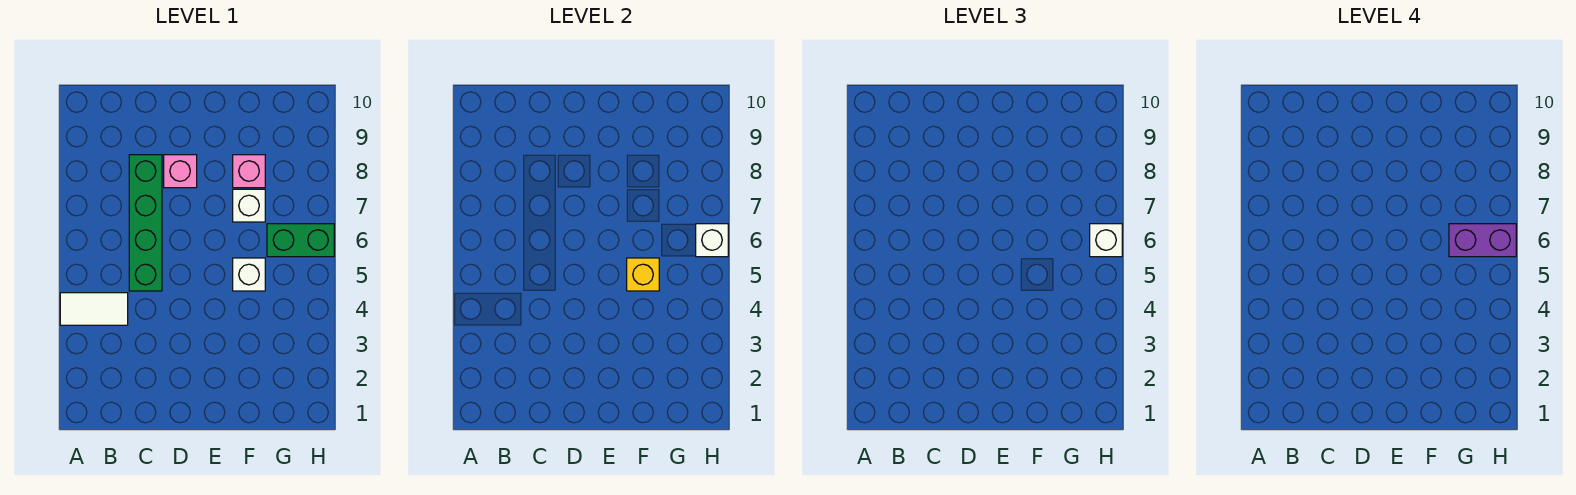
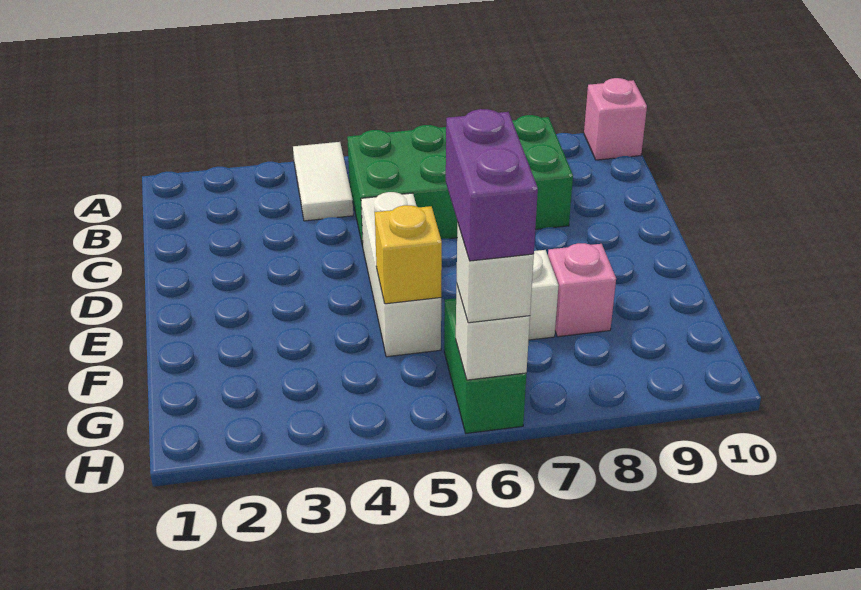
green brick C5:C8 level 1 -> green brick B5:C8 level 1
pink brick D8 level 1 -> pink brick A10 level 1
white brick F5 level 1 -> white brick D5:F5 level 1

